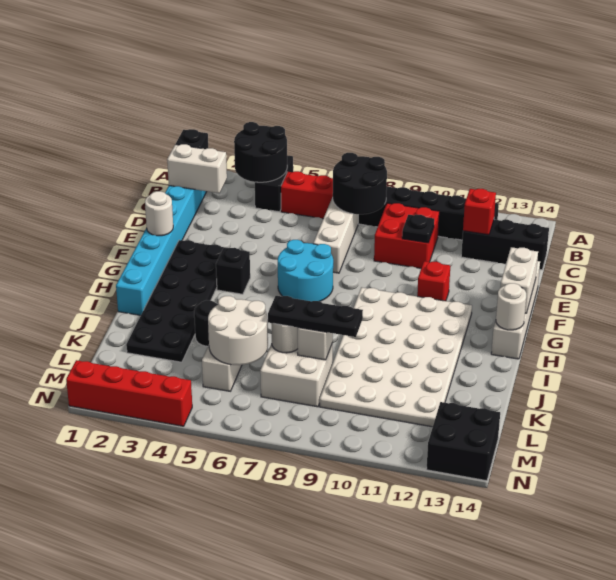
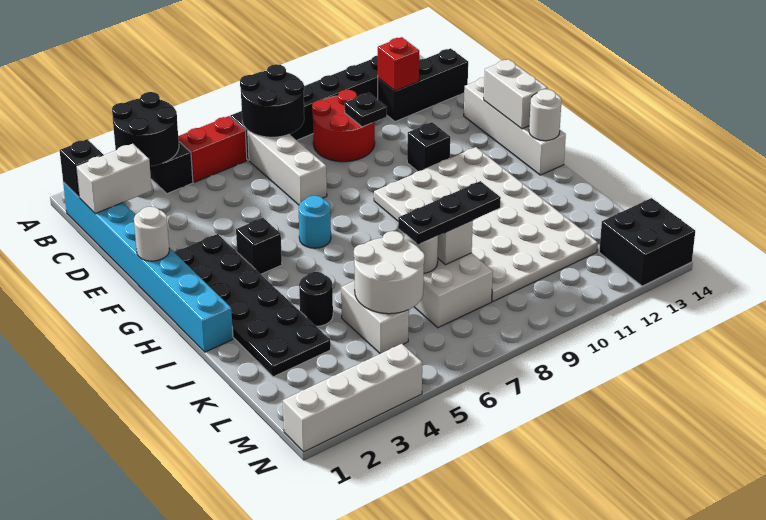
red brick C9:D10 level 1 -> red round brick C9:D10 level 1
cyan round brick F6:G7 level 1 -> cyan round brick G6 level 1
red brick F11 level 1 -> black brick F11 level 1
red brick N1:N4 level 1 -> white brick N1:N4 level 1

